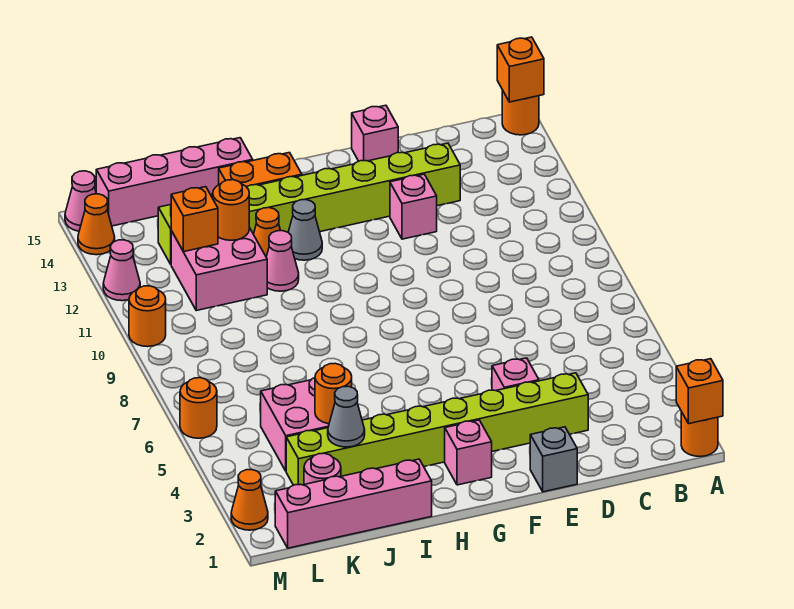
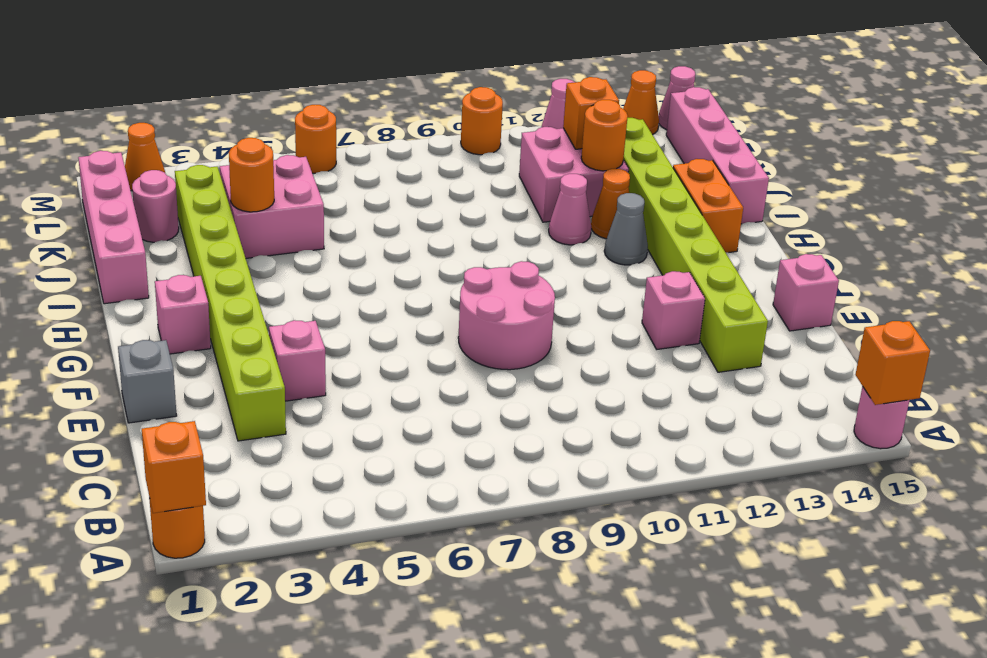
orange round brick A15 level 1 -> pink round brick A15 level 1
none -> pink round brick E8:F9 level 1
grey cone J3 level 2 -> none

